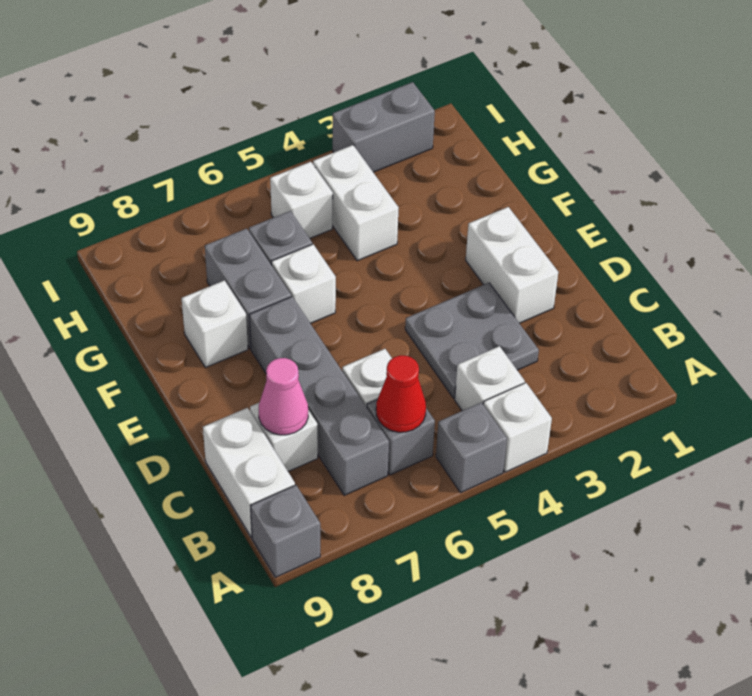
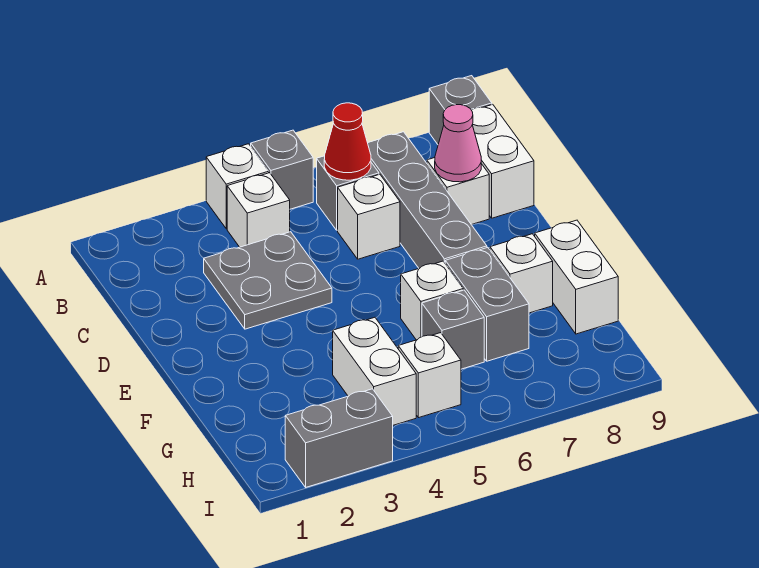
white brick D2:E2 level 1 -> white brick F9:G9 level 1

